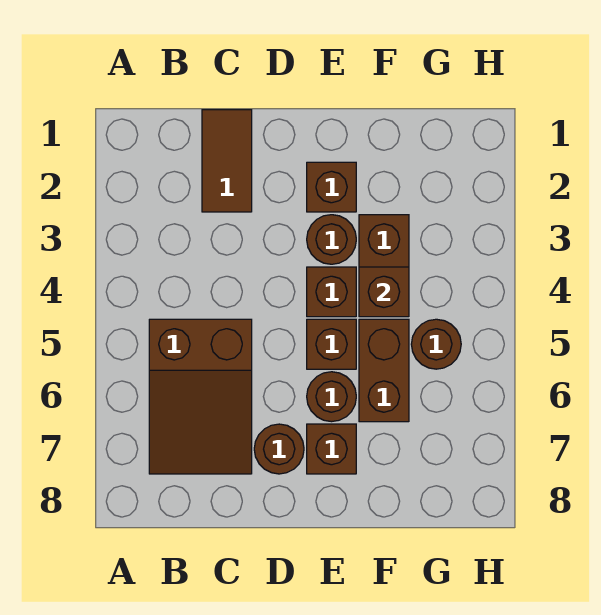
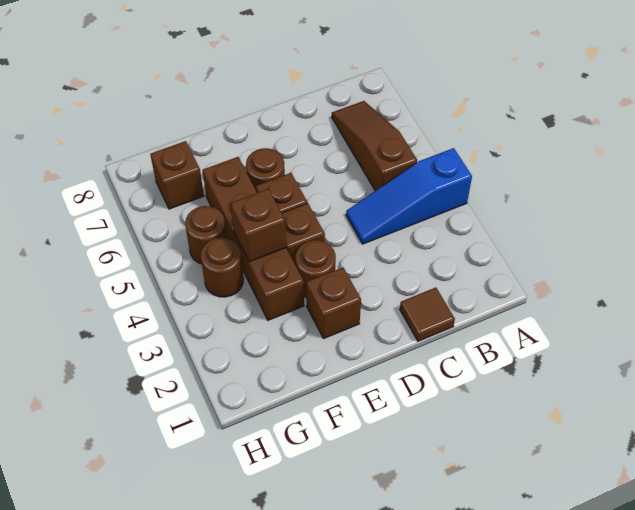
none -> blue slope A4:C4 level 1 top A
brown slope B5:C7 level 1 top 5 -> brown slope B5:B7 level 1 top 5
brown tile C1:C2 level 1 -> brown tile C1 level 1
brown round brick D7 level 1 -> brown round brick G4 level 1
brown brick E7 level 1 -> brown brick G7 level 1

